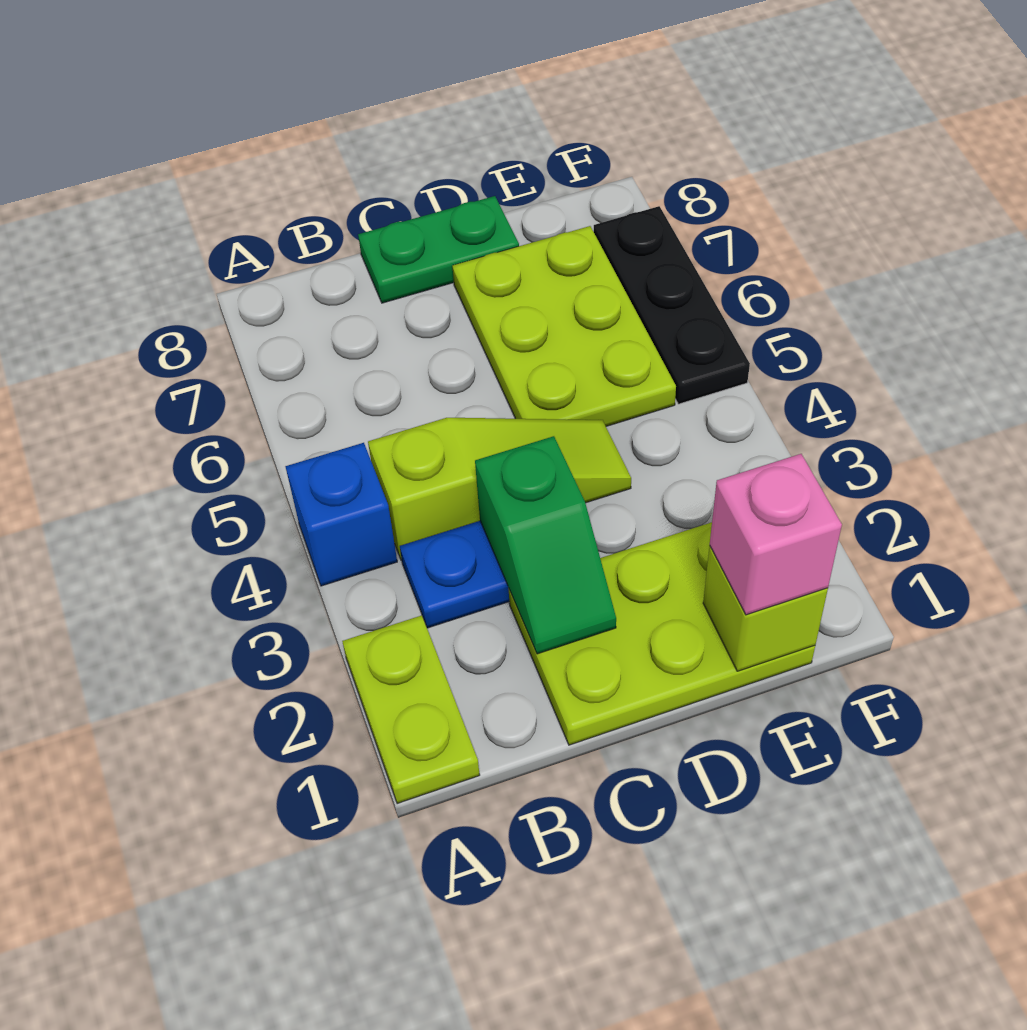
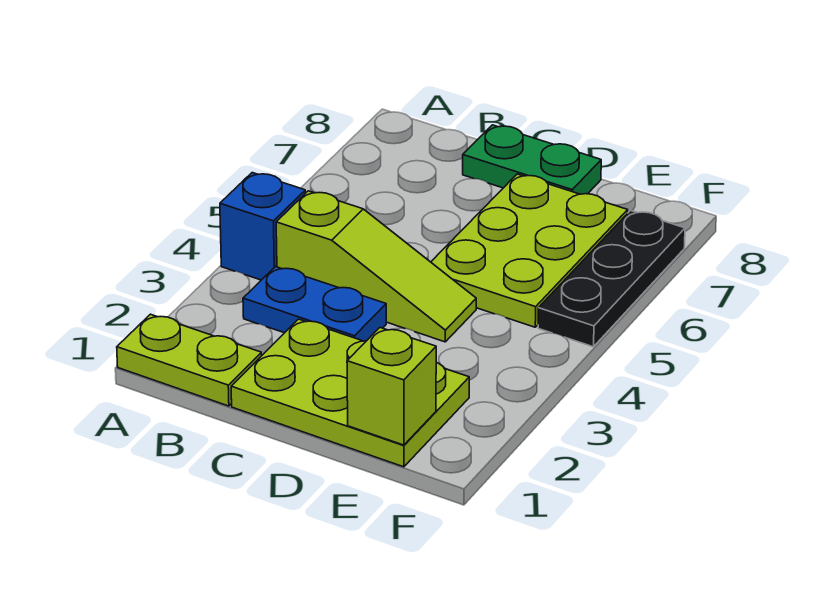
lime plate A1:A2 level 1 -> lime plate A1:B1 level 1
green slope C2:C3 level 2 top 3 -> none
pink brick E1 level 3 -> none

